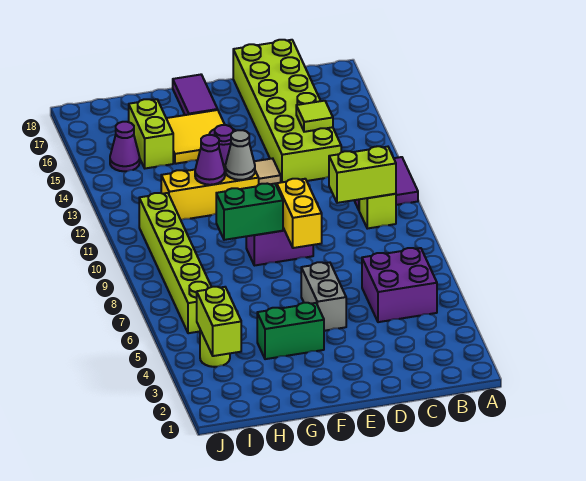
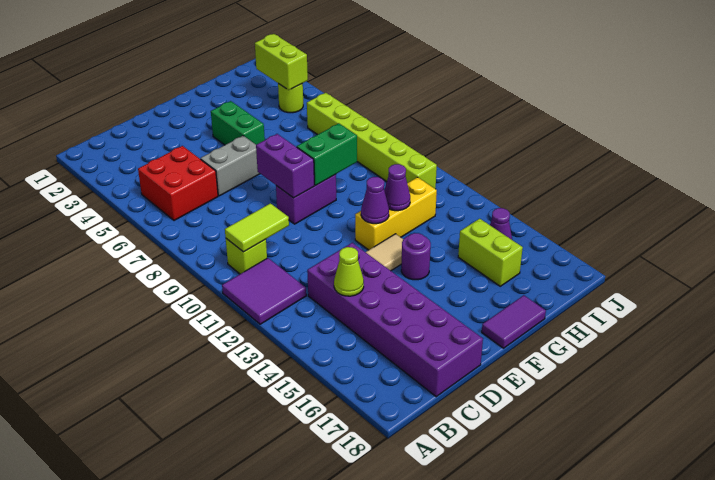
purple brick B5:C6 level 1 -> red brick B5:C6 level 1
lime brick B10:C10 level 2 -> lime tile B10:C10 level 2
lime brick C13:D18 level 1 -> purple brick C13:D18 level 1
lime tile C14 level 2 -> lime cone C14 level 2
grey brick E5:E6 level 1 -> grey brick D6:E6 level 1
yellow brick E8:E9 level 2 -> purple brick E8:E9 level 2
green brick F4:G4 level 1 -> green brick F4:F5 level 1
grey cone F12 level 2 -> purple cone F12 level 2
yellow tile F15:G16 level 1 -> none
purple tile F17:F18 level 1 -> purple tile F18:G18 level 1

